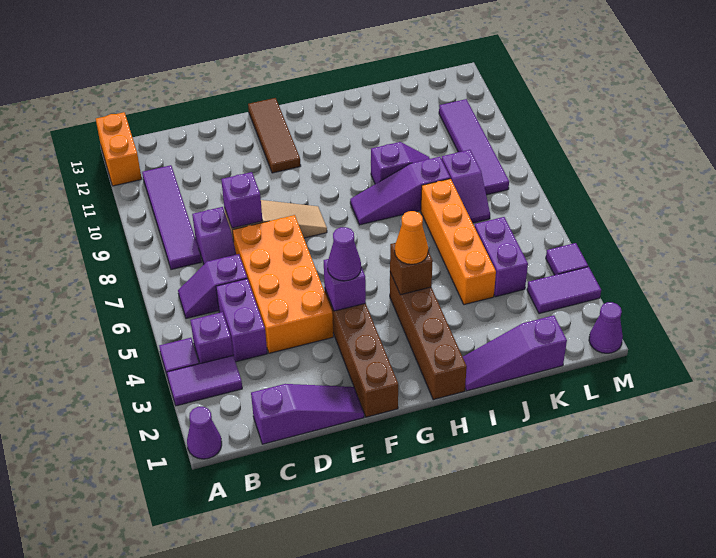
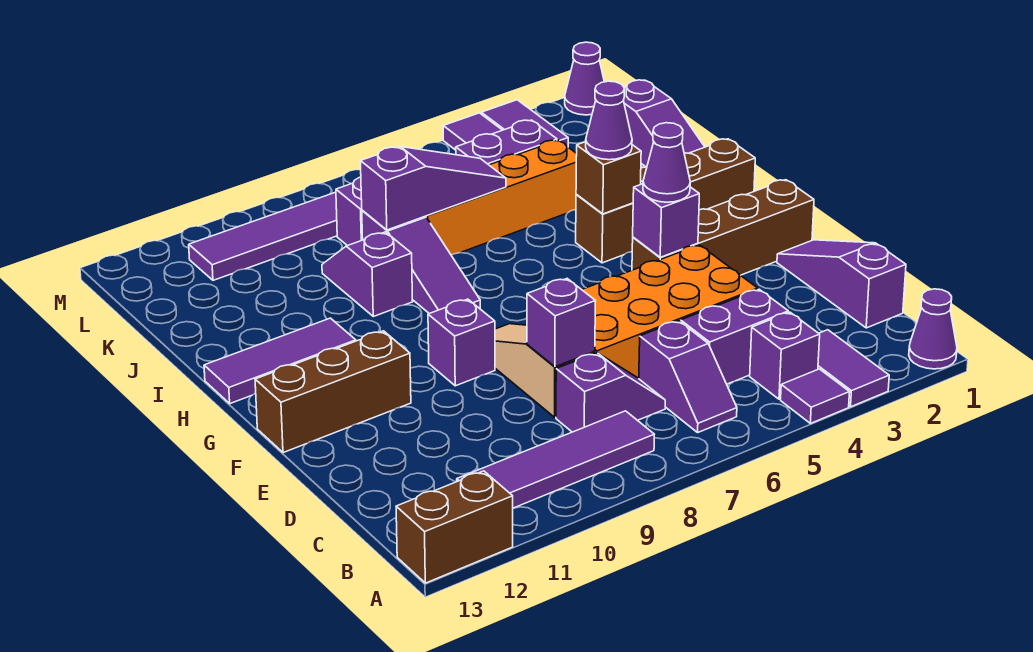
orange brick A12:A13 level 1 -> brown brick A12:A13 level 1
none -> purple brick F9 level 1
brown tile F11:F13 level 1 -> brown brick F11:F13 level 1
orange cone H4 level 3 -> purple cone H4 level 3
none -> purple tile H11:H13 level 1
none -> purple slope J6:J8 level 2 top 8

